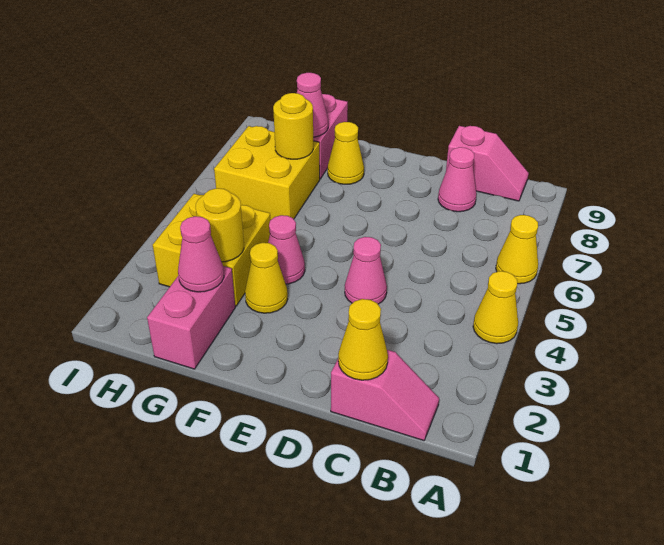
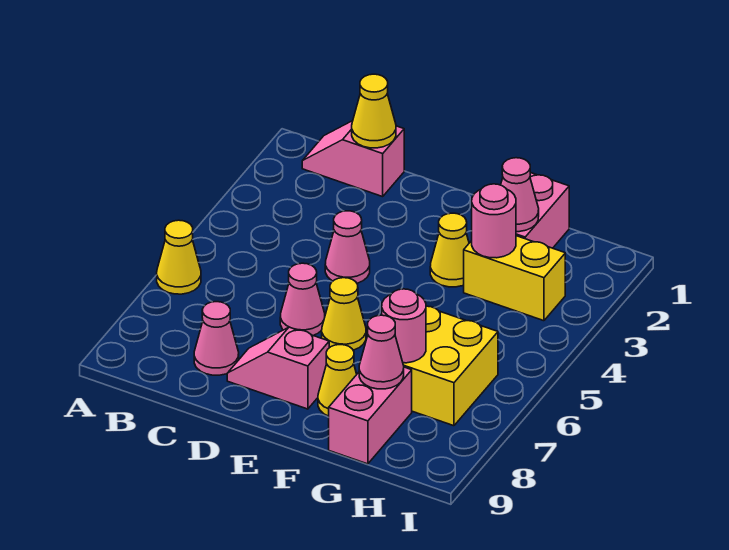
yellow cone A4 level 1 -> yellow cone E6 level 1
pink slope B9:C9 level 1 top C -> pink slope D8:E8 level 1 top E
pink cone F4 level 1 -> pink cone D6 level 1
yellow brick G3:H4 level 1 -> yellow brick G3:H3 level 1
yellow round brick G3 level 2 -> pink round brick G3 level 2
yellow round brick G7 level 2 -> pink round brick G7 level 2

